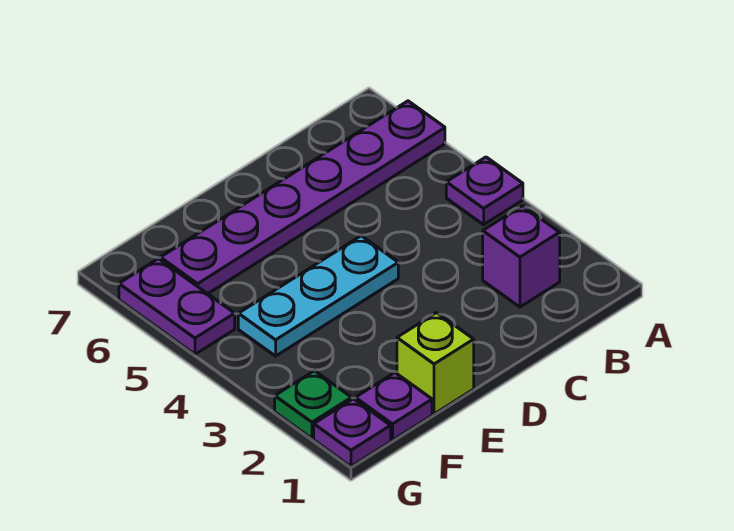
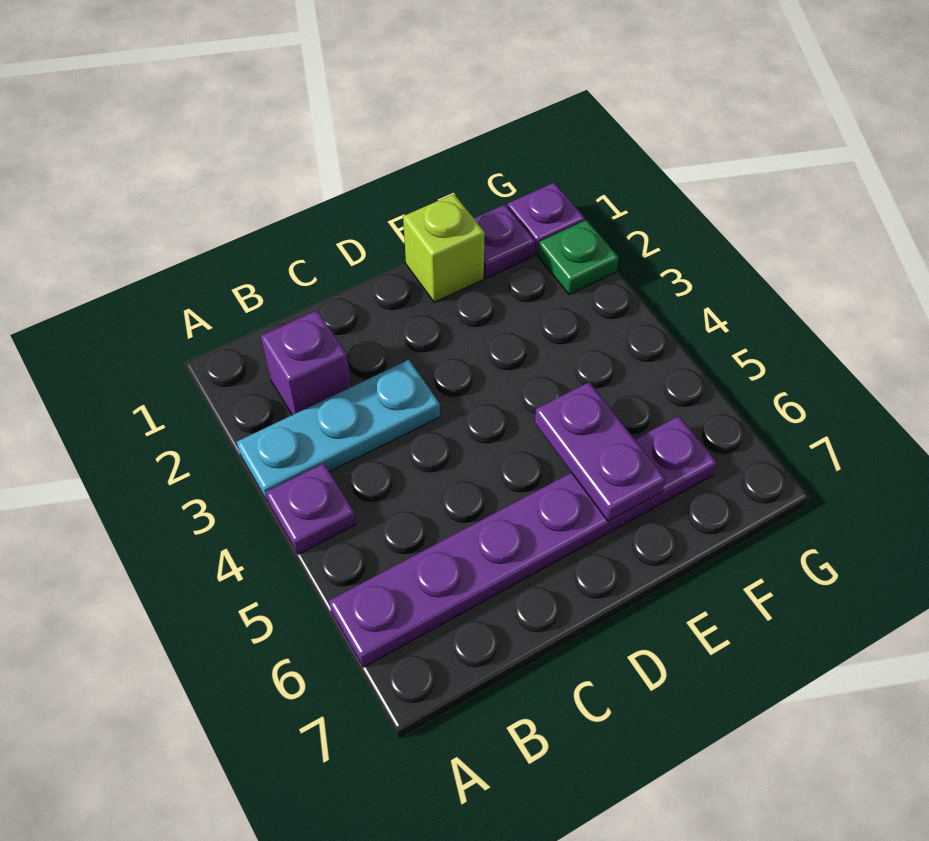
cyan plate D4:F4 level 1 -> cyan plate A3:C3 level 1
purple plate G5:G6 level 1 -> purple plate E5:E6 level 2

